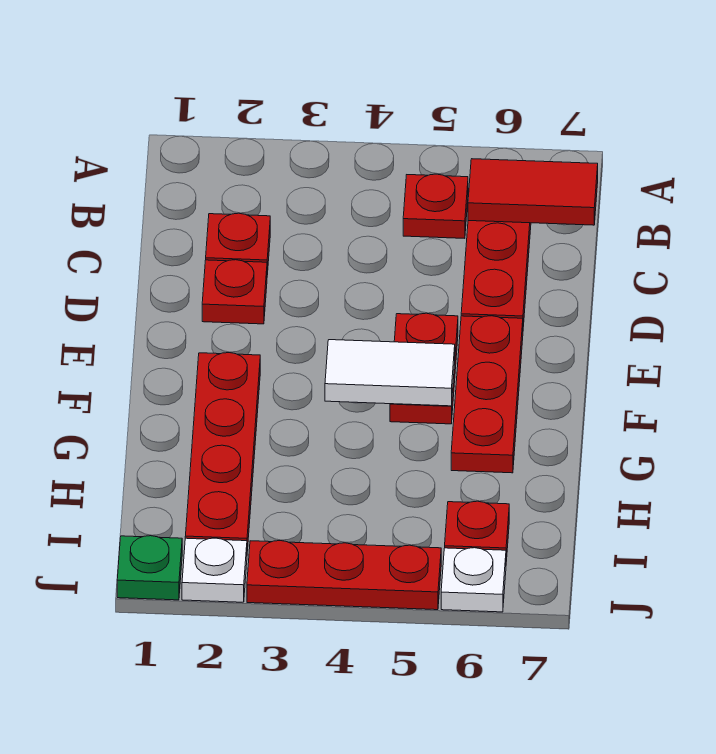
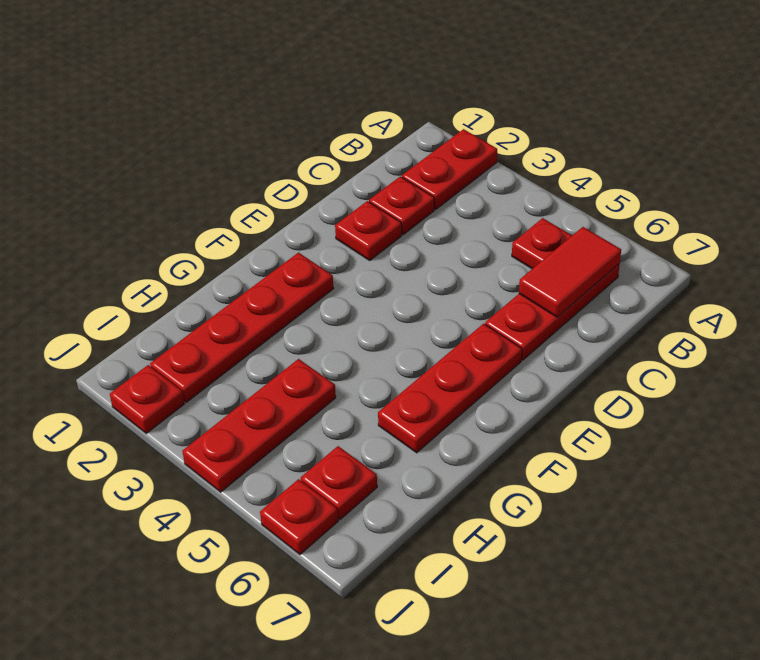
red tile B6:B7 level 2 -> red tile B6:C6 level 2
red plate E5:F5 level 1 -> red plate A2:B2 level 1
white tile F4:F5 level 2 -> none
green plate J1 level 1 -> none
white plate J2 level 1 -> red plate J2 level 1
red plate J3:J5 level 1 -> red plate H4:J4 level 1
white plate J6 level 1 -> red plate J6 level 1

